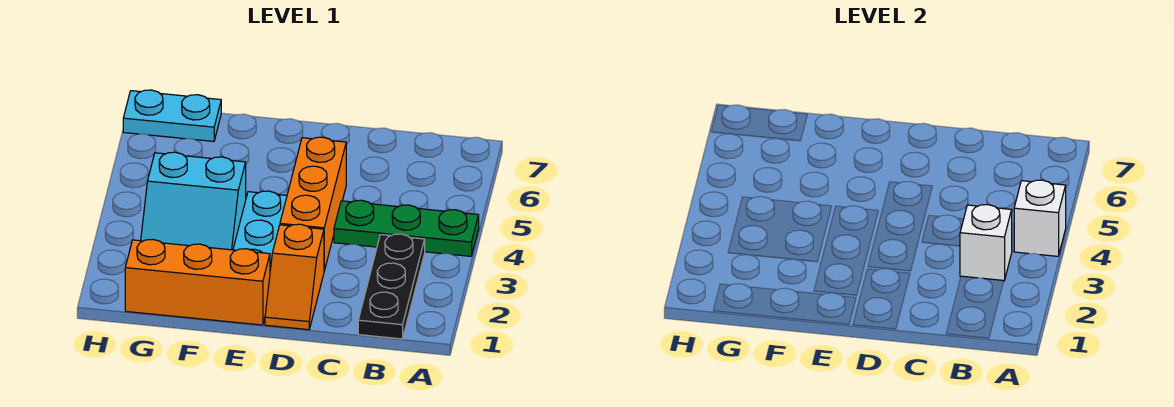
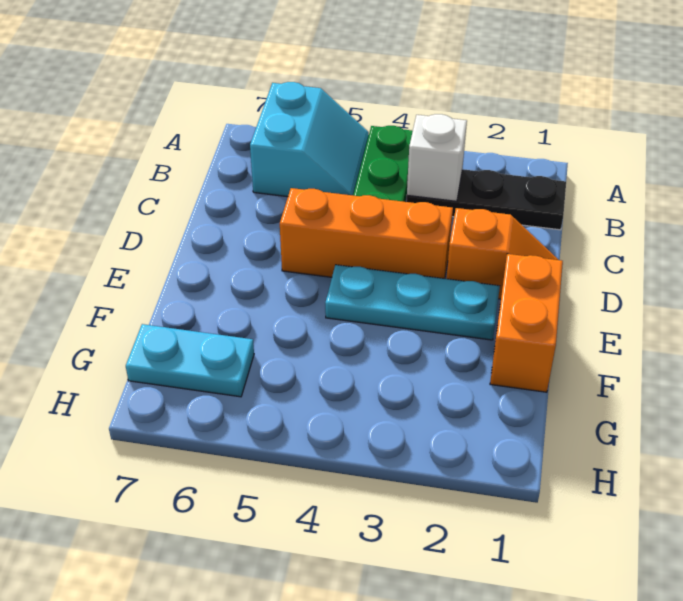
white brick A4 level 2 -> none
orange brick E1:G1 level 1 -> orange brick E1:F1 level 1
cyan slope F3:G4 level 1 top 4 -> cyan slope A5:B6 level 1 top 6
cyan plate G7:H7 level 1 -> cyan plate G6:G7 level 1

